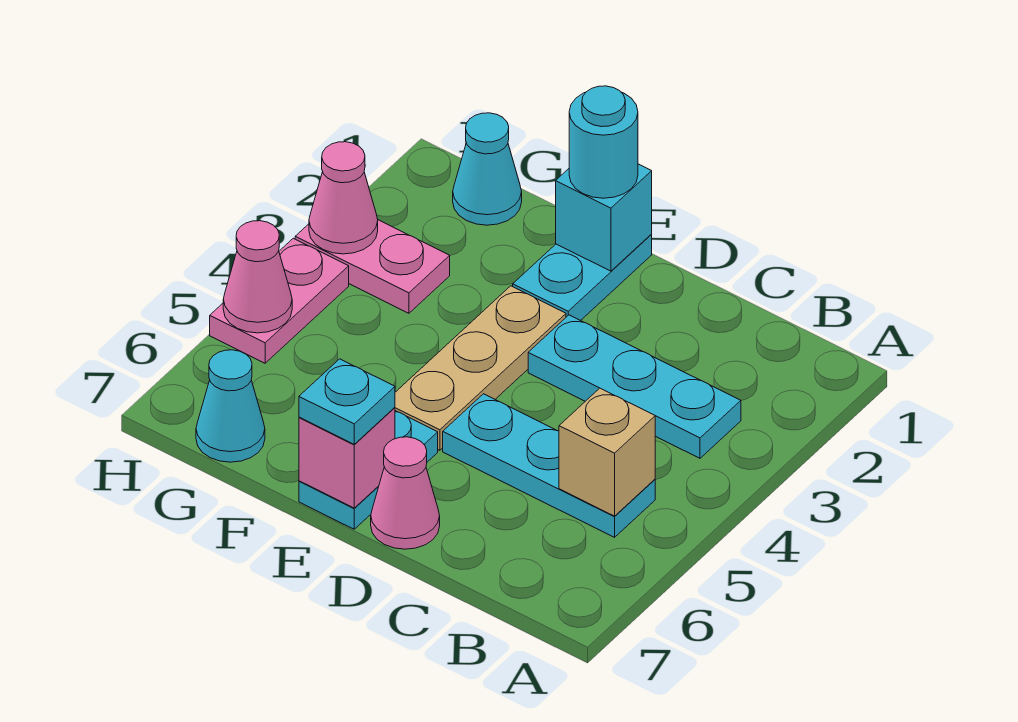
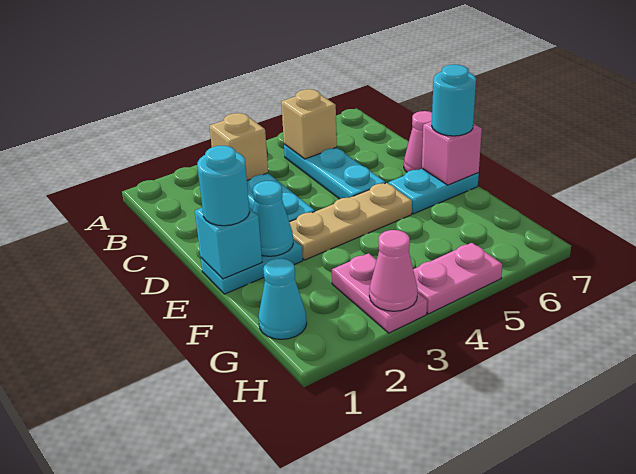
none -> tan brick B3 level 2
cyan plate E7 level 3 -> cyan round brick E7 level 3
cyan cone G7 level 1 -> cyan cone E2 level 2
pink cone H5 level 2 -> none

